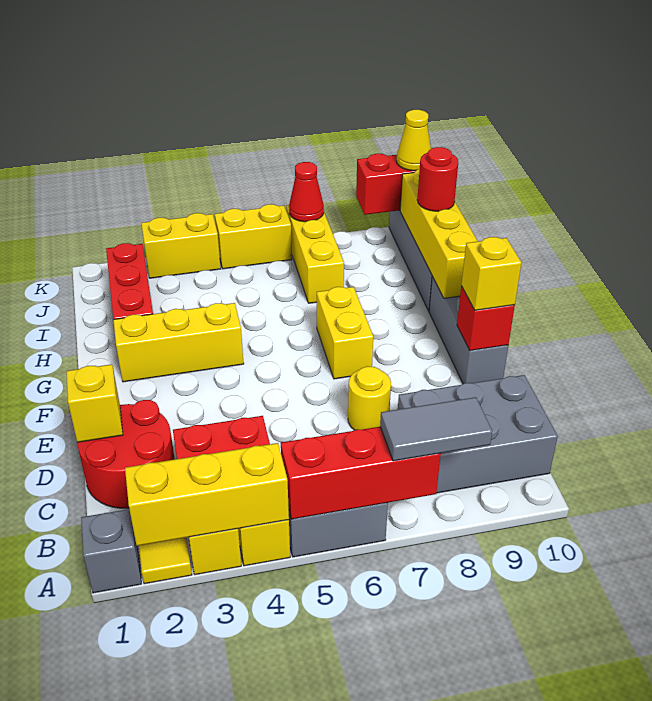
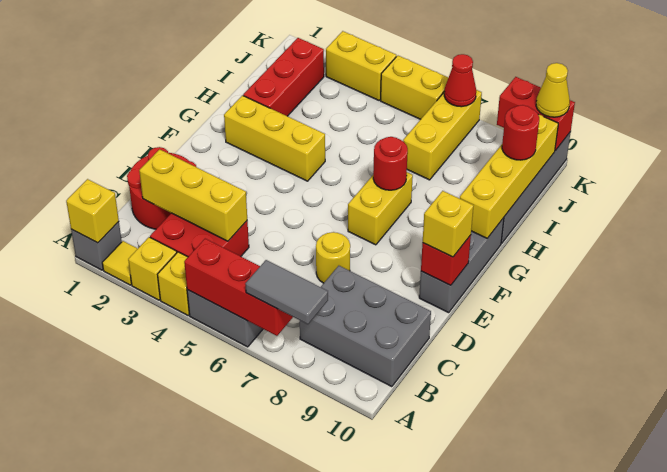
yellow brick A2:A4 level 2 -> yellow brick C2:C4 level 2
yellow brick D1 level 2 -> yellow brick A1 level 2
none -> red round brick G7 level 2

